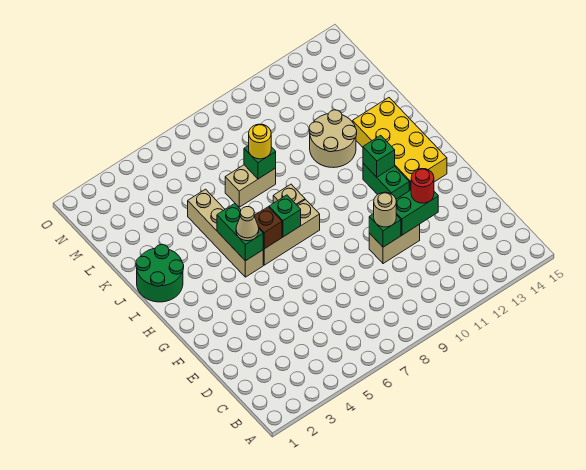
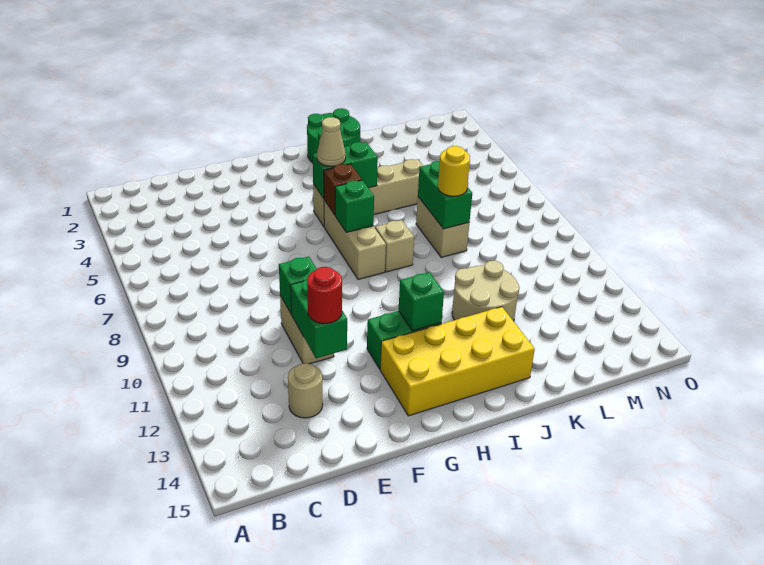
tan round brick E10 level 3 -> tan round brick D13 level 1
green brick K8 level 2 -> green brick K7:K8 level 2

